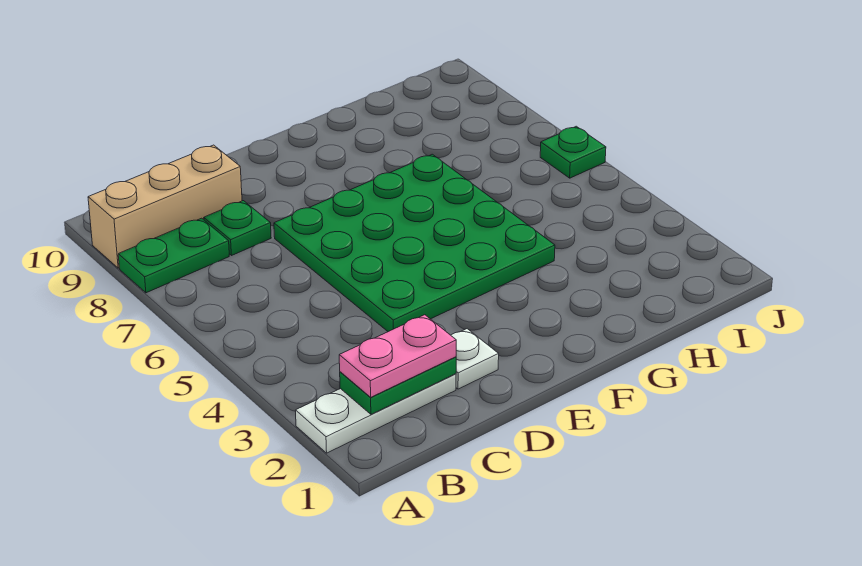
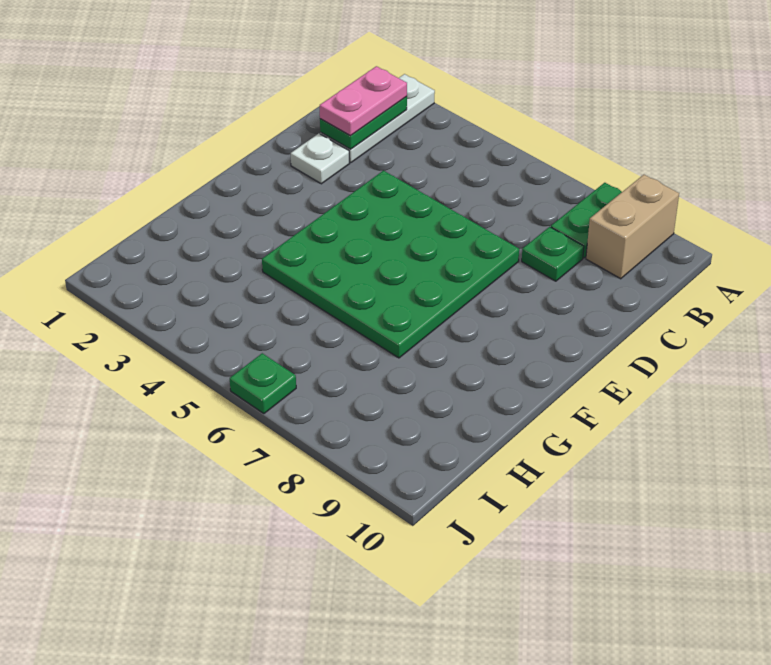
tan brick A9:C9 level 1 -> tan brick A9:B9 level 1

